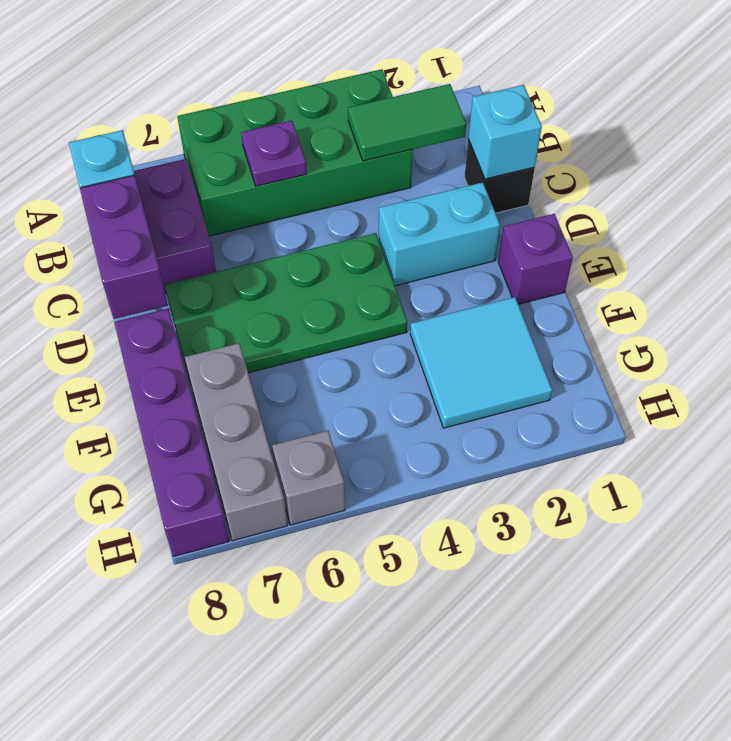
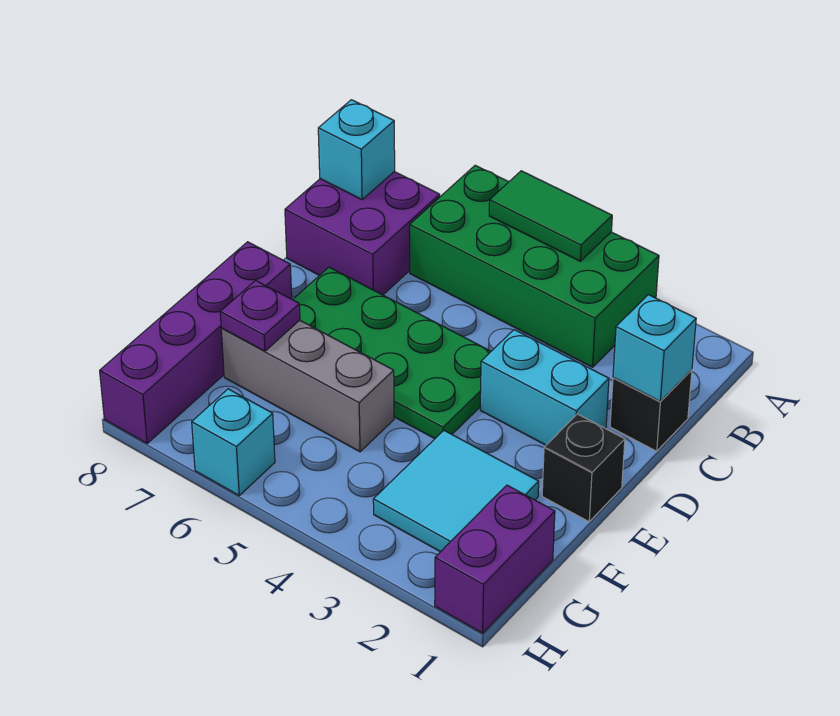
green tile B2:B3 level 2 -> green tile A4:A5 level 2
purple plate B5 level 2 -> purple plate F7 level 2
purple brick C8:D8 level 2 -> purple brick G1:H1 level 1
purple brick E1 level 1 -> black brick E1 level 1
grey brick F7:H7 level 1 -> grey brick F5:F7 level 1
grey brick H6 level 1 -> cyan brick H6 level 1

